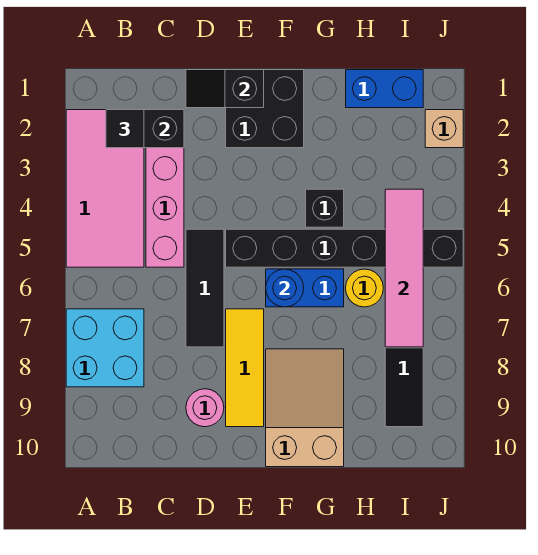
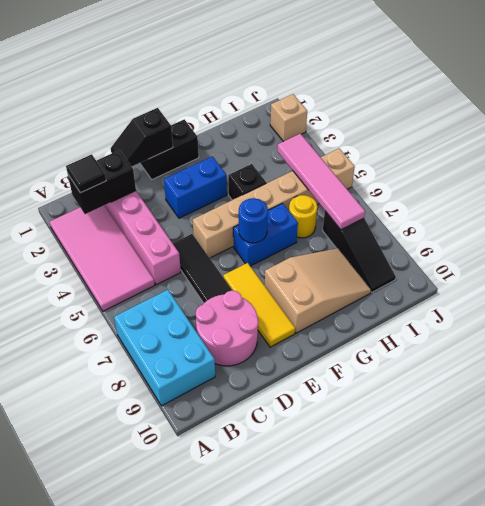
cyan brick A7:B8 level 1 -> cyan brick A7:B9 level 1
pink round brick D9 level 1 -> pink round brick C8:D9 level 1
black brick E1:F2 level 1 -> black brick E1:F1 level 1
black brick E5:J5 level 1 -> tan brick E5:J5 level 1
tan slope F8:G10 level 1 top 10 -> tan slope F8:H9 level 1 top F
blue brick H1:I1 level 1 -> blue brick E3:F3 level 1

